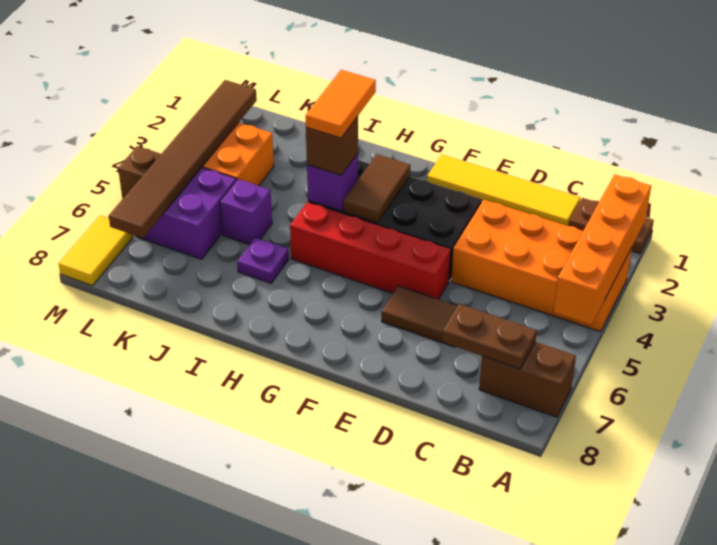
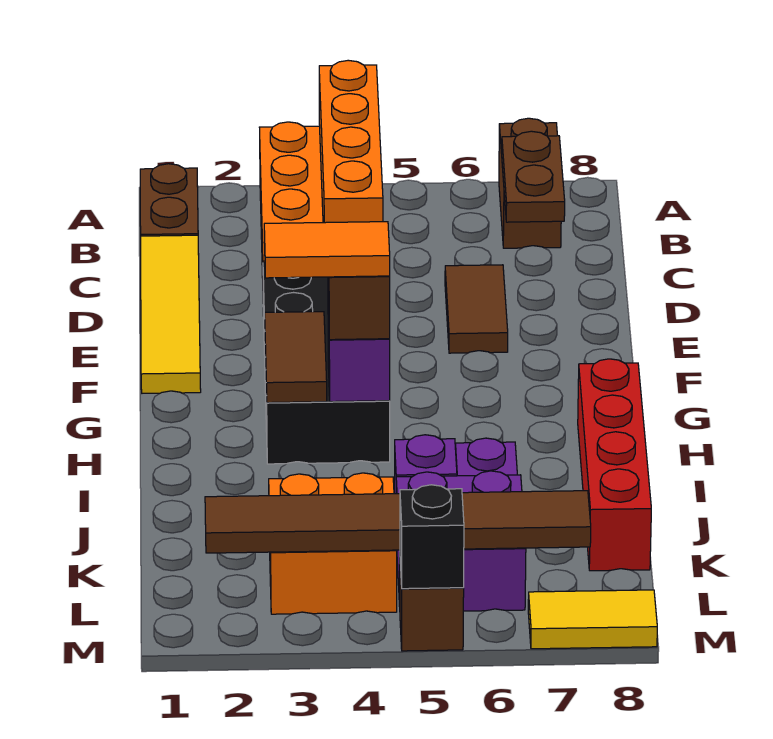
orange brick A2:A5 level 2 -> orange brick A4:D4 level 2
red brick E5:H5 level 1 -> red brick H8:K8 level 1
brown tile G3:G4 level 2 -> brown tile G3:H3 level 2
none -> black brick M5 level 2

